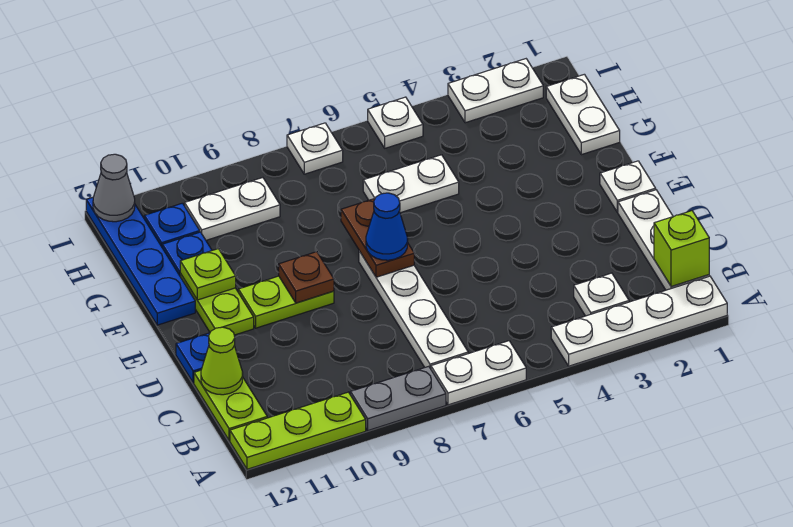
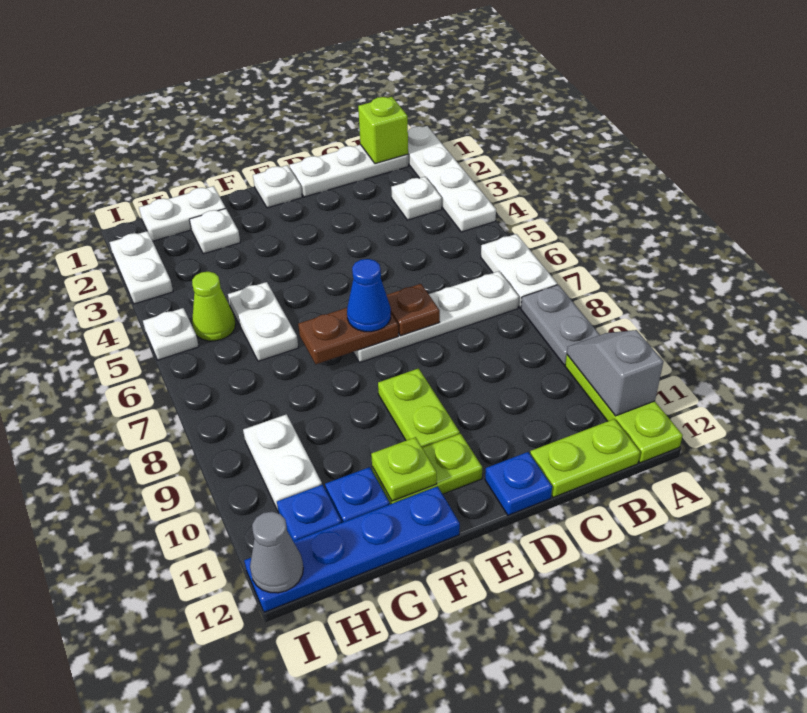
none -> grey slope A10:A11 level 2 top 11
lime cone C12 level 2 -> lime cone H5 level 1
brown plate E9 level 2 -> brown plate D7 level 2
white plate I7 level 1 -> white plate G2 level 1

